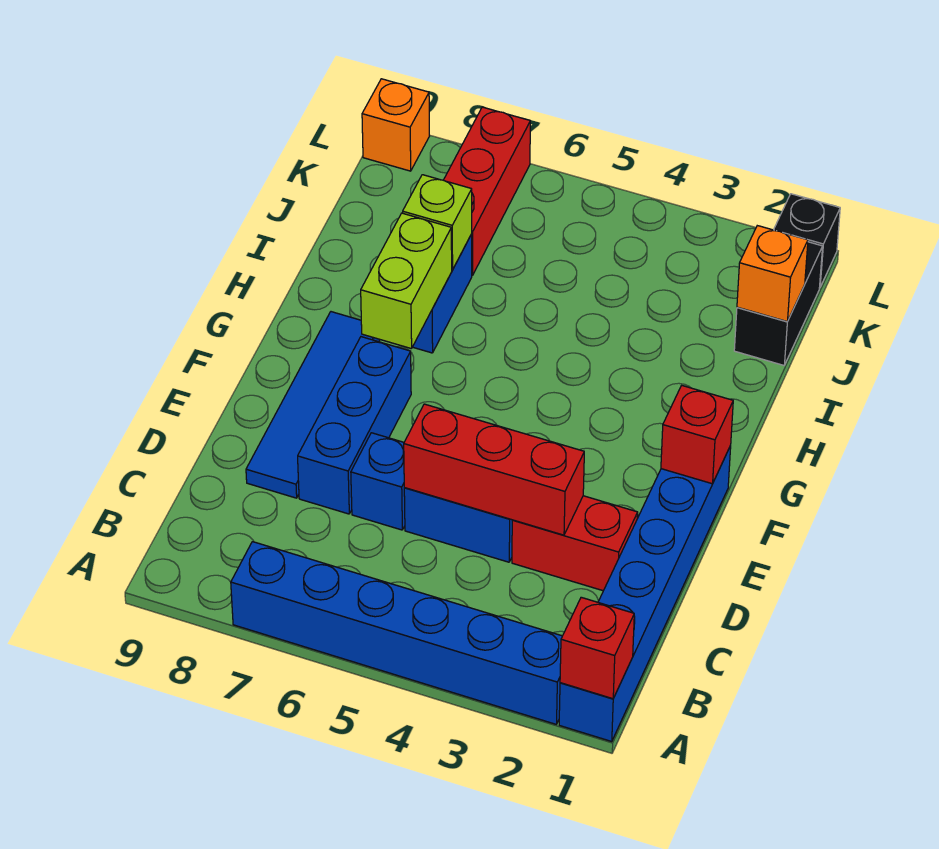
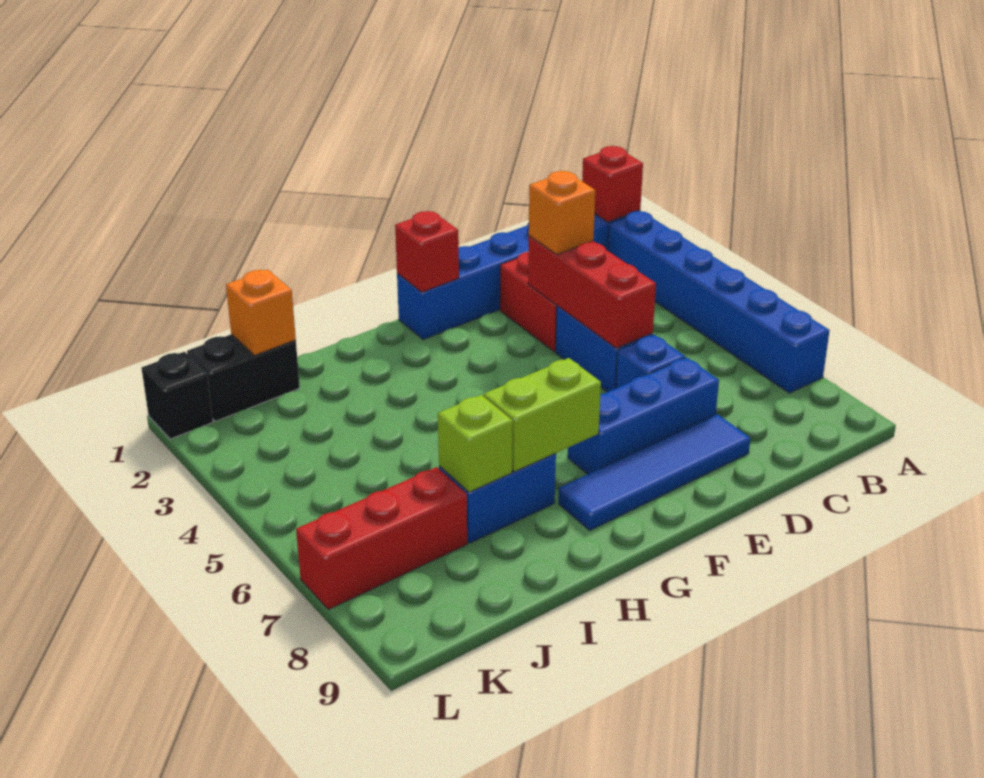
orange brick L9 level 1 -> orange brick D3 level 3

